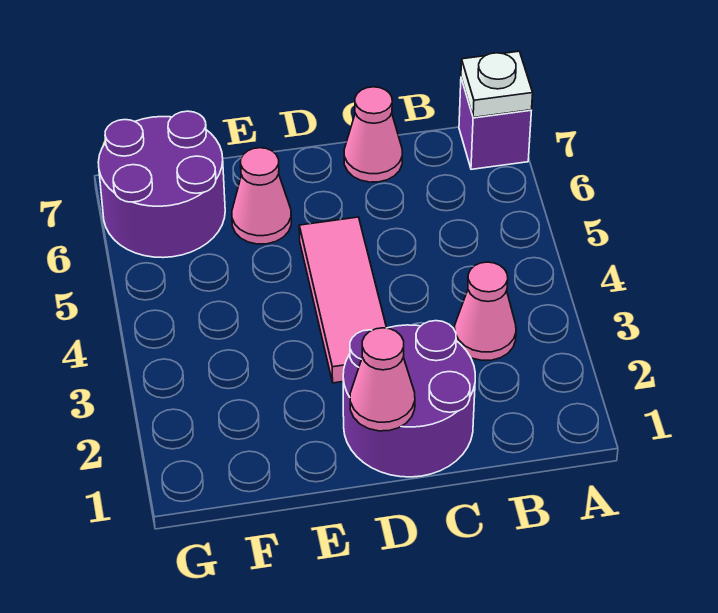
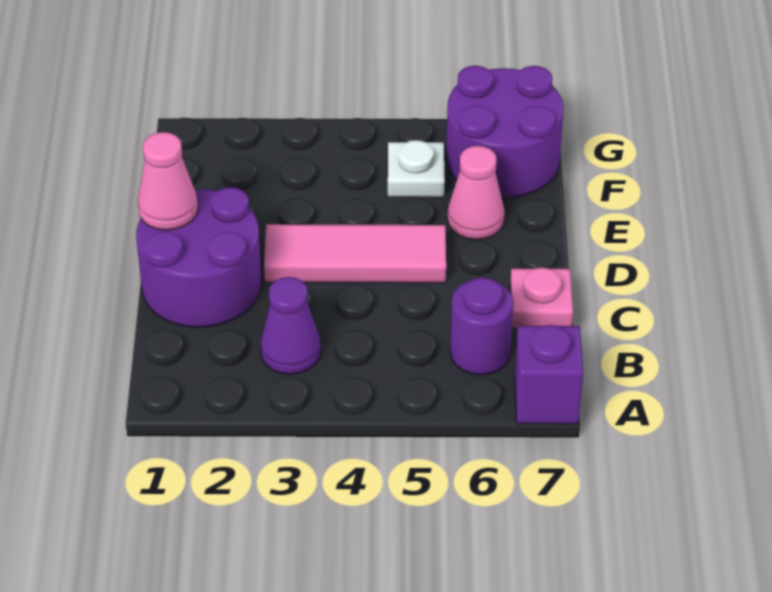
white plate A7 level 2 -> white plate F5 level 1
pink cone B3 level 1 -> purple cone B3 level 1
none -> purple round brick B6 level 1
pink cone C7 level 1 -> pink plate C7 level 1

